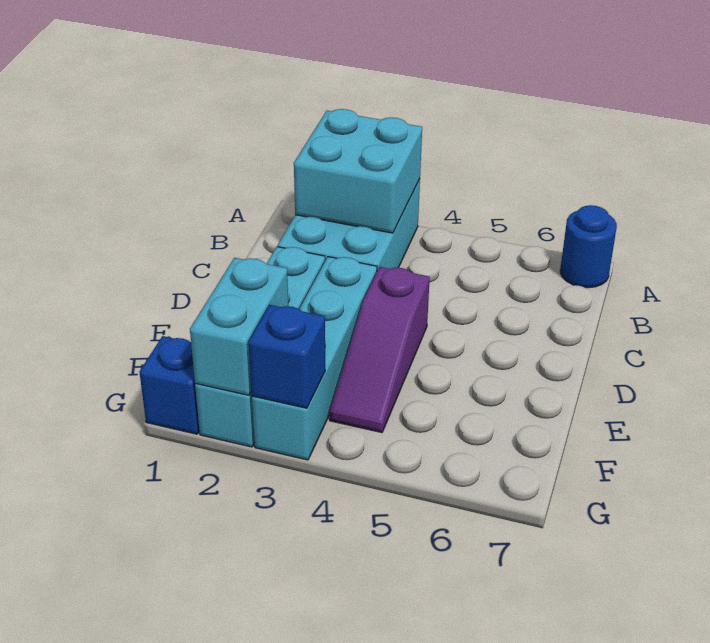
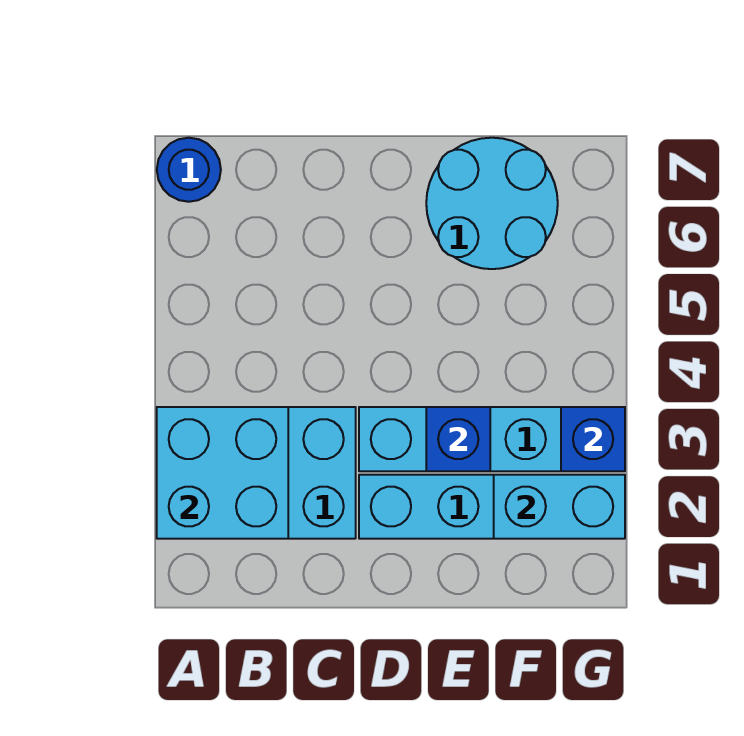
purple slope D4:F4 level 1 top D -> none
none -> cyan round brick E6:F7 level 1
blue brick G1 level 1 -> blue brick E3 level 2

